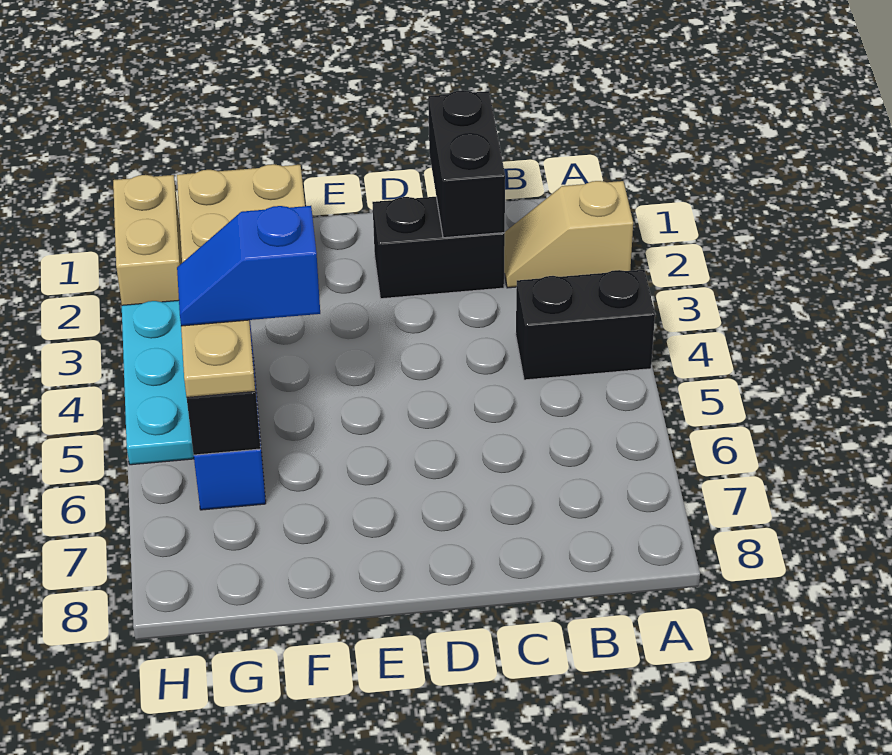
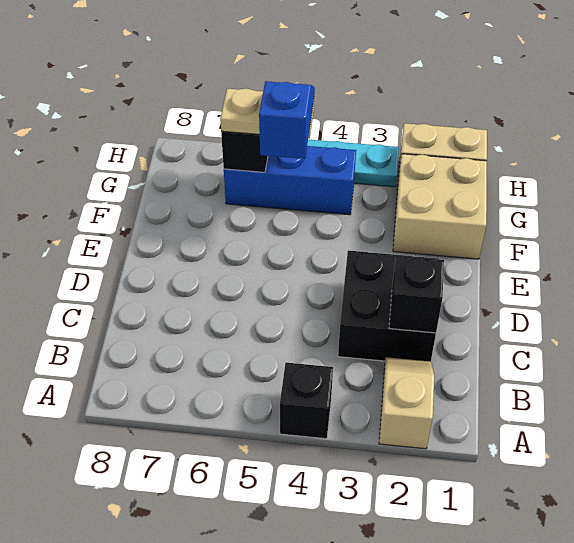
black brick A4:B4 level 1 -> black brick A4 level 1
black brick C1:C2 level 2 -> black brick C2 level 2
black brick C2:D2 level 1 -> black brick C2:D3 level 1

